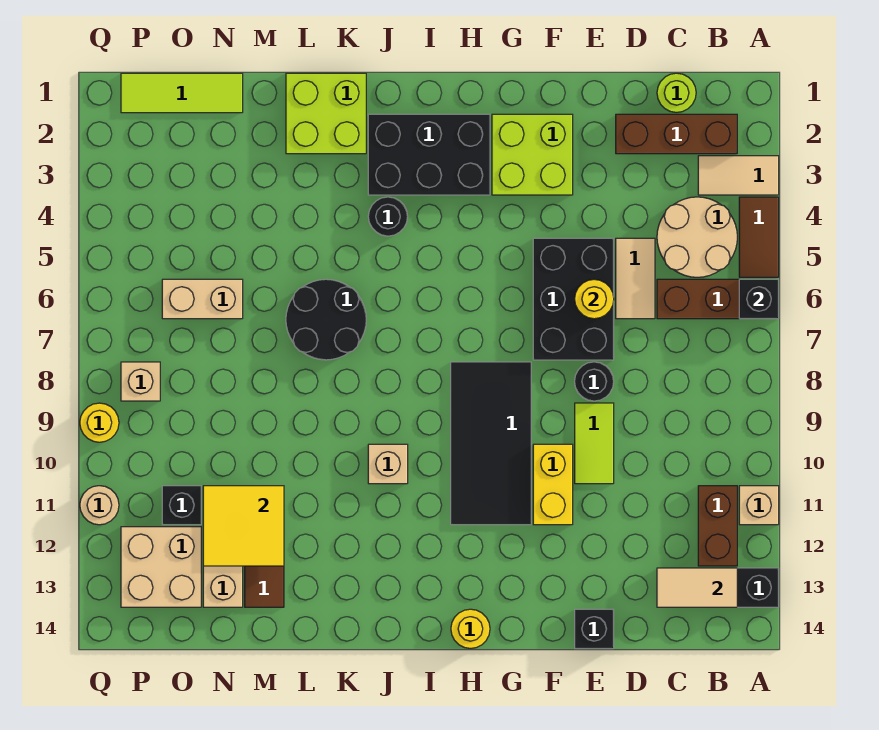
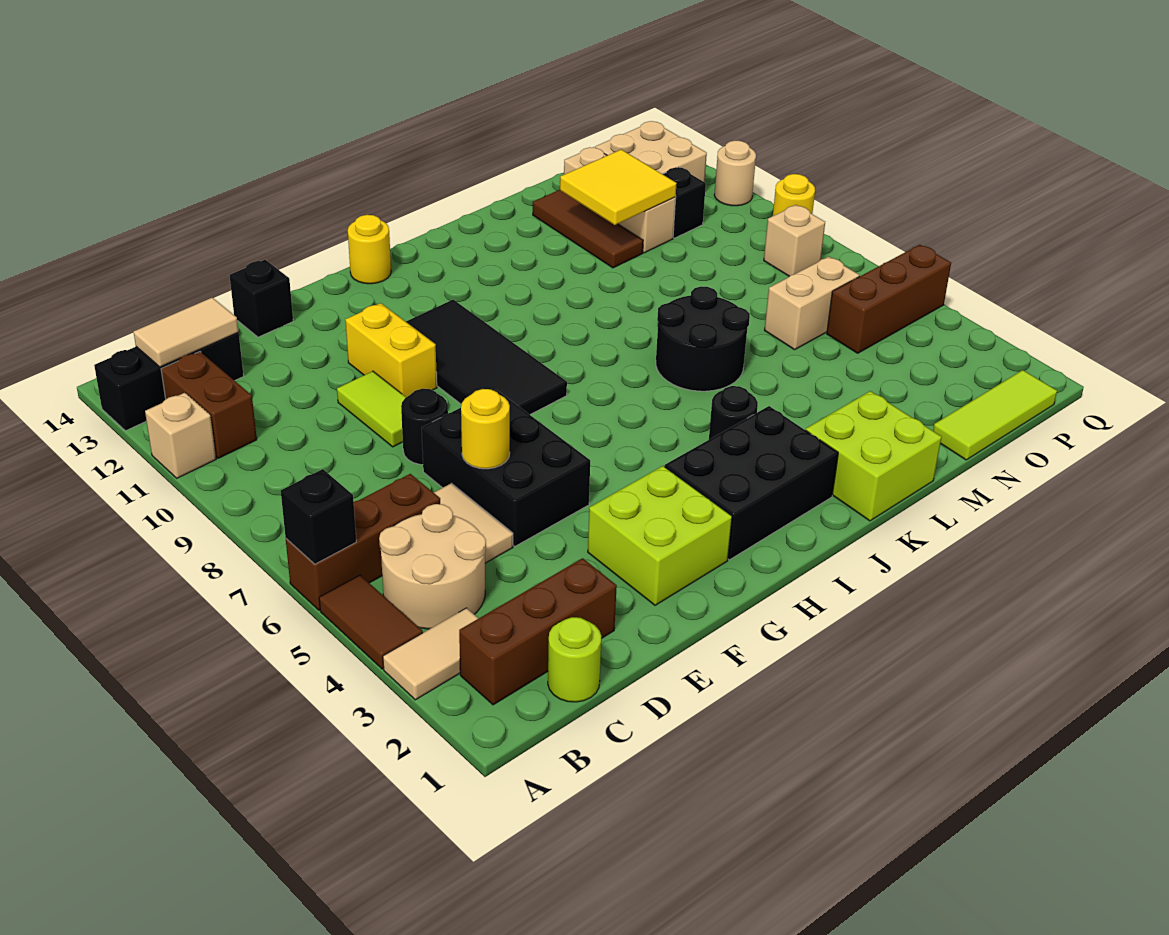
tan brick J10 level 1 -> none
none -> brown brick O5:Q5 level 1

